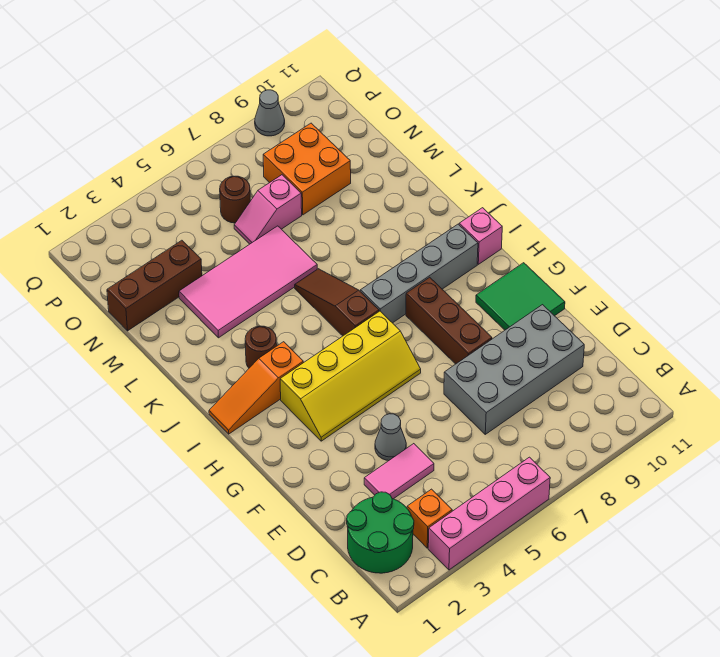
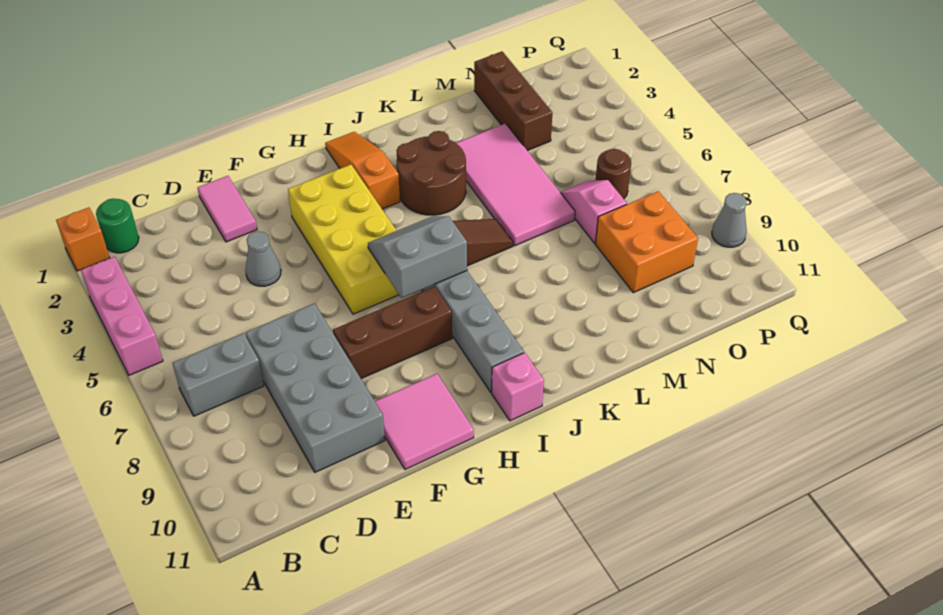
pink brick A3:A6 level 1 -> pink brick A3:A5 level 1
green round brick B1:C2 level 1 -> green round brick B1 level 1
orange brick B3 level 1 -> orange brick A1 level 1
none -> grey brick B7:C7 level 1
pink tile D3:D4 level 1 -> pink tile E1:E2 level 1
green tile F10:G11 level 1 -> pink tile F10:G11 level 1
yellow slope G3:H6 level 1 top H -> yellow brick G3:H6 level 1
none -> grey slope H6:I7 level 2 top 7
brown round brick J3 level 1 -> brown round brick J3:K4 level 1

